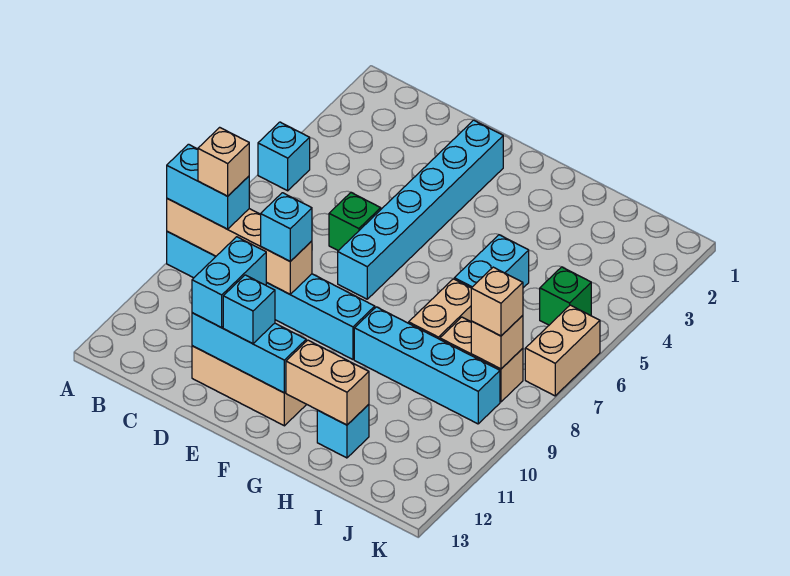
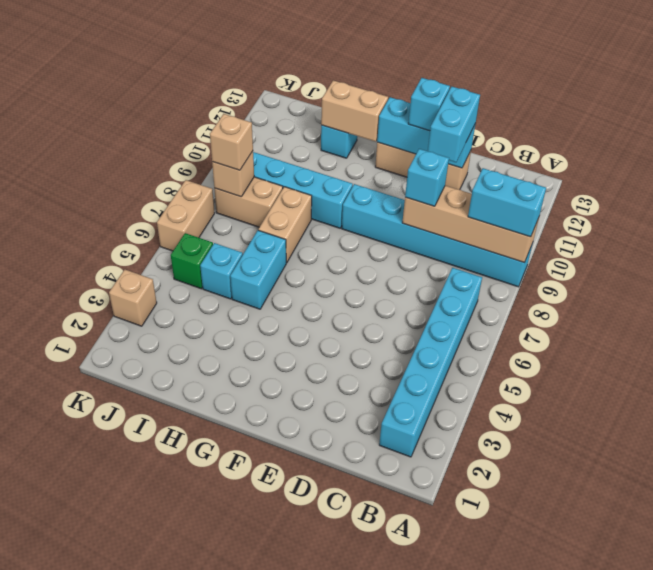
cyan brick A5 level 1 -> cyan brick I5 level 1
tan brick B9 level 4 -> tan brick K3 level 1
green brick D6 level 1 -> none
cyan brick E2:E7 level 1 -> cyan brick B2:B7 level 1

